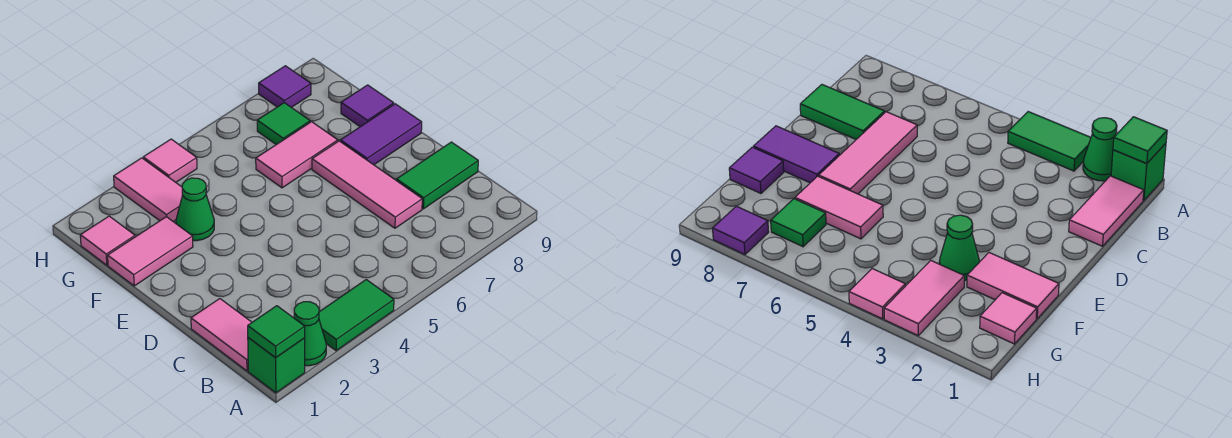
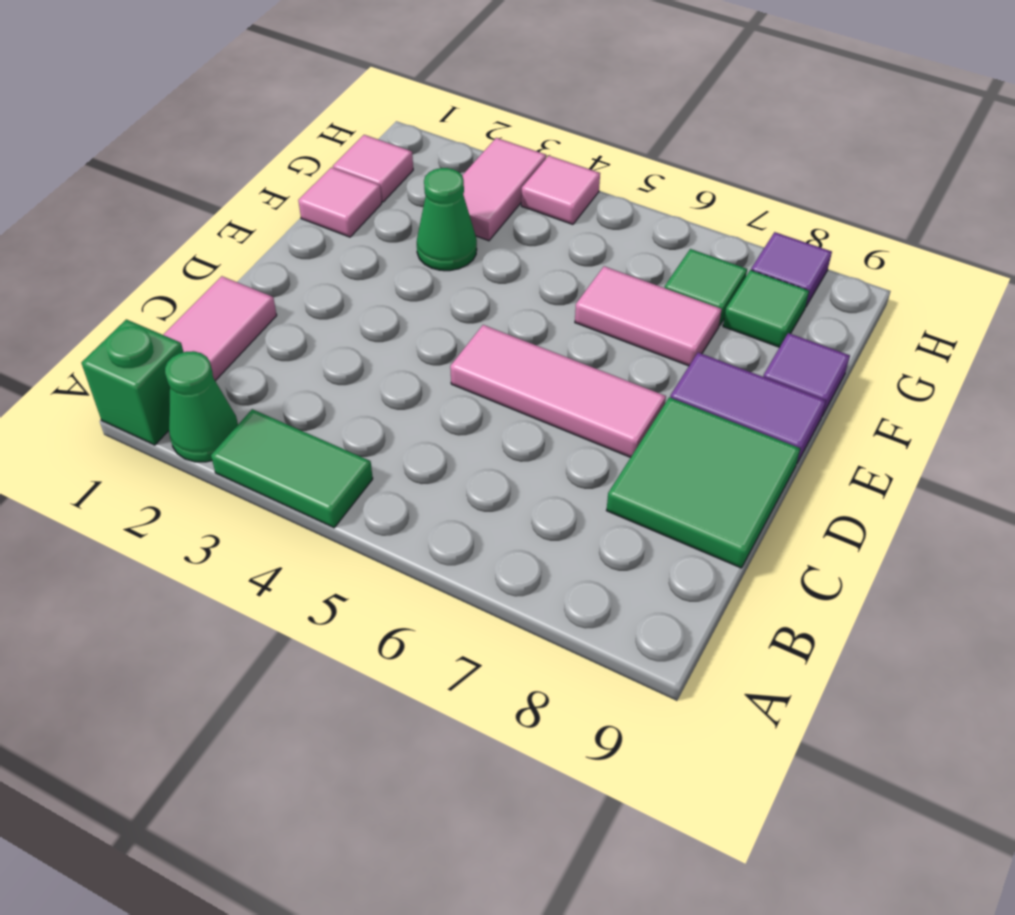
green tile A1 level 2 -> green tile G8 level 1
pink tile C7:E7 level 1 -> pink tile D5:D7 level 1
green tile C8:C9 level 1 -> green tile C8:D9 level 1
pink tile F1:F2 level 1 -> pink tile F1 level 1

